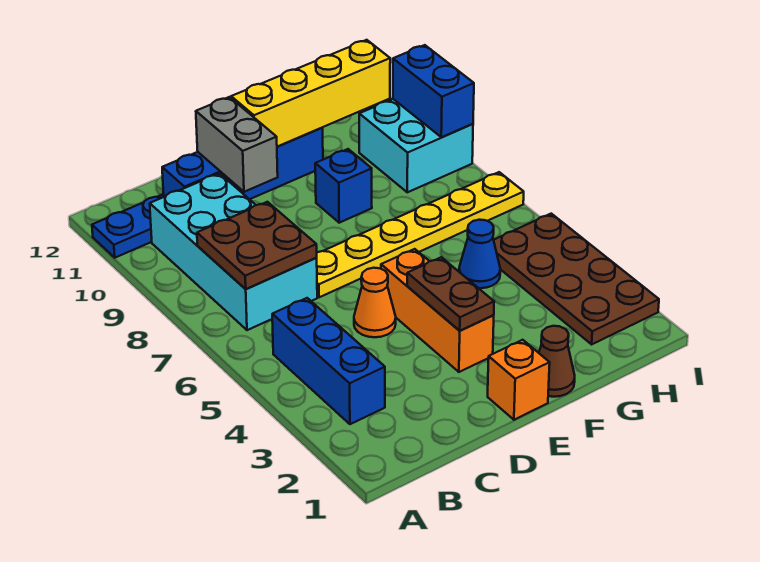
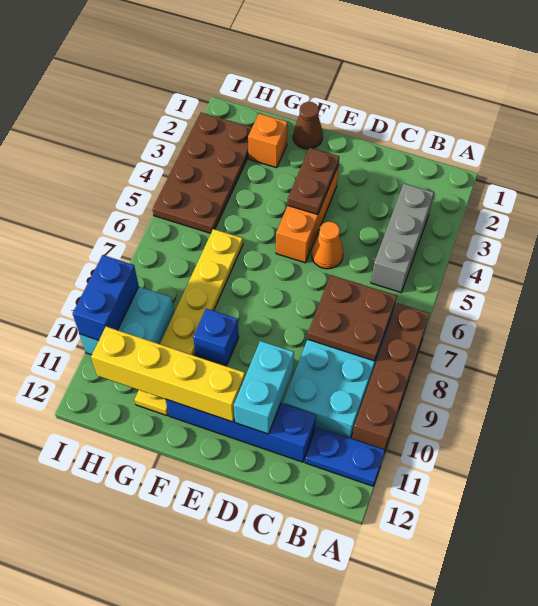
none -> brown brick A7:A10 level 1
blue brick B3:B5 level 1 -> grey brick B3:B5 level 1
yellow plate D7:I7 level 1 -> yellow plate G6:G11 level 1
grey brick D10:D11 level 2 -> cyan brick D10:D11 level 2
orange brick E1 level 1 -> orange brick G2 level 1
blue cone G5 level 1 -> none

